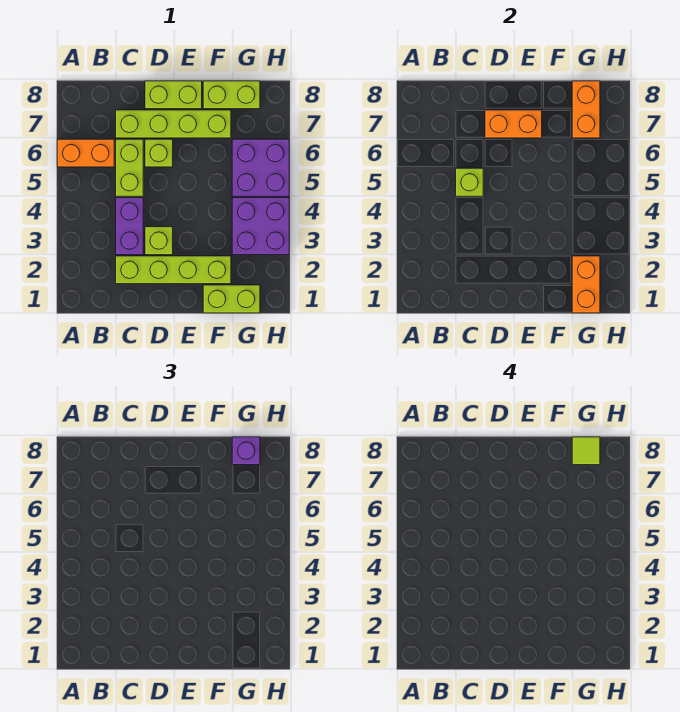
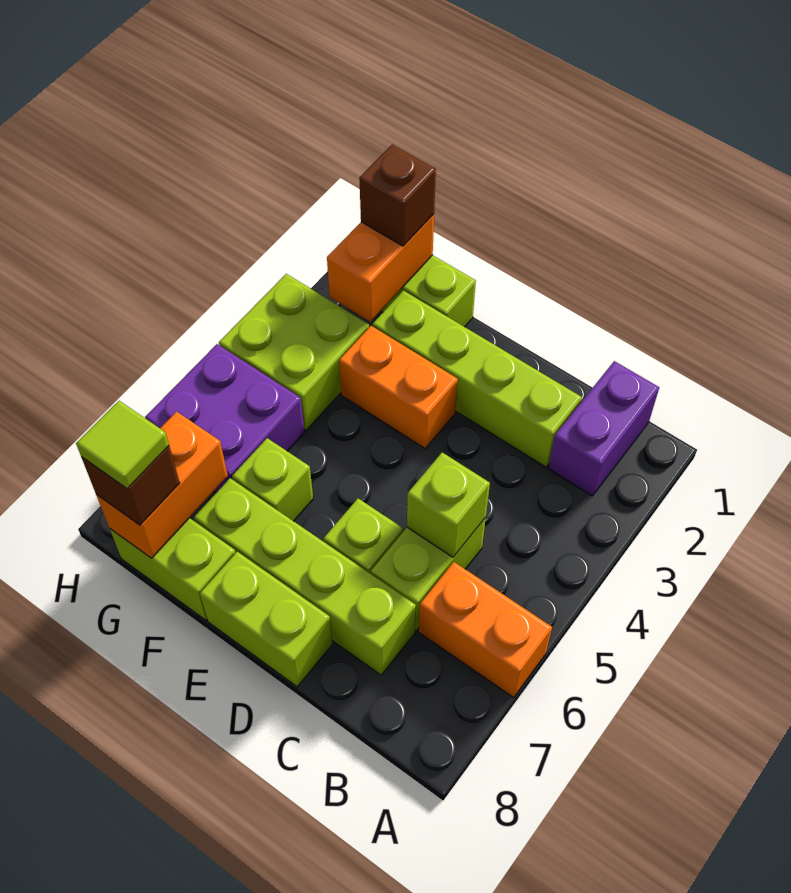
purple brick C3:C4 level 1 -> purple brick B1:B2 level 1
lime brick D3 level 1 -> lime brick F6 level 1
orange brick D7:E7 level 2 -> orange brick E3:F3 level 1
none -> brown brick G1 level 3
purple brick G3:H4 level 1 -> lime brick G3:H4 level 1
purple brick G8 level 3 -> brown brick G8 level 3

